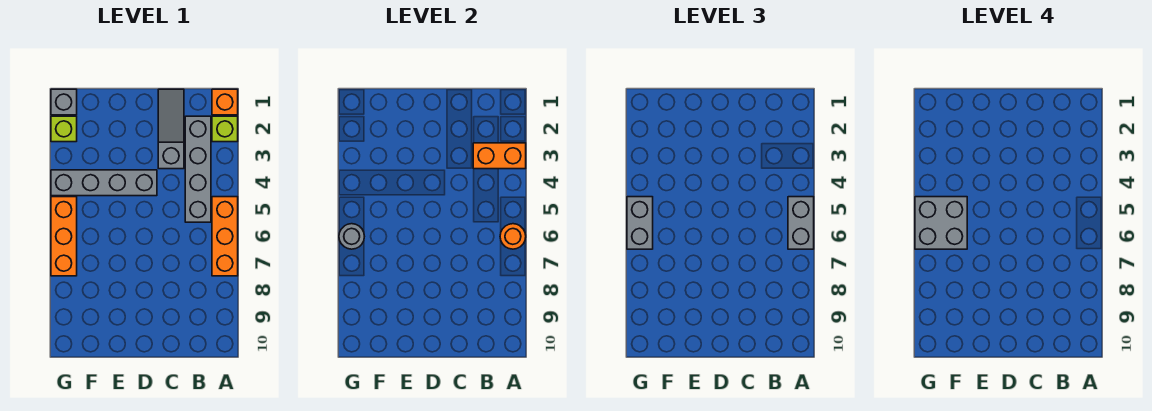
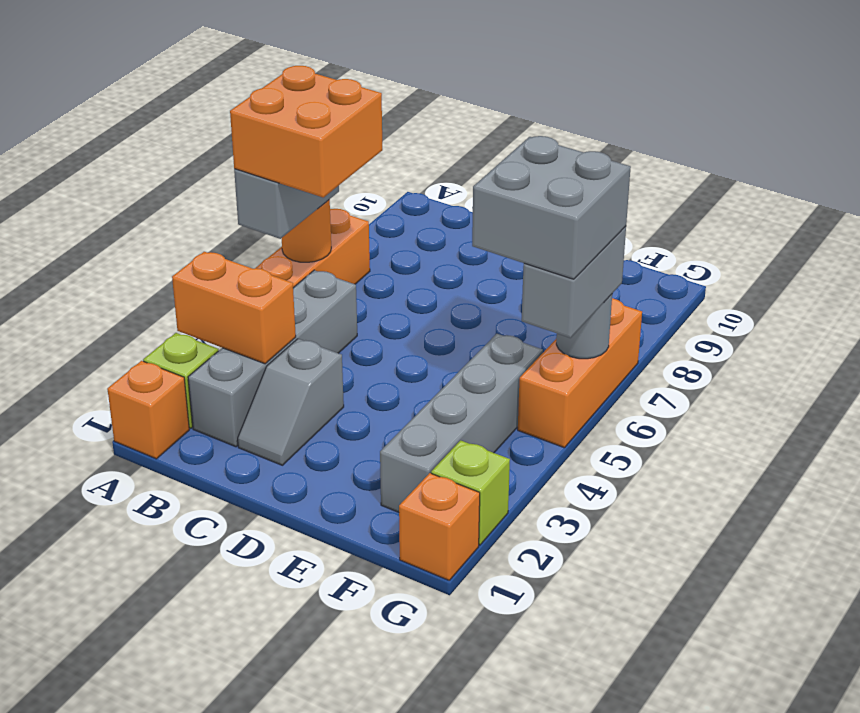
none -> orange brick A5:B6 level 4
grey slope C1:C3 level 1 top 3 -> grey slope C2:C3 level 1 top 3
grey brick D4:G4 level 1 -> grey brick F2:F5 level 1
grey brick G1 level 1 -> orange brick G1 level 1

